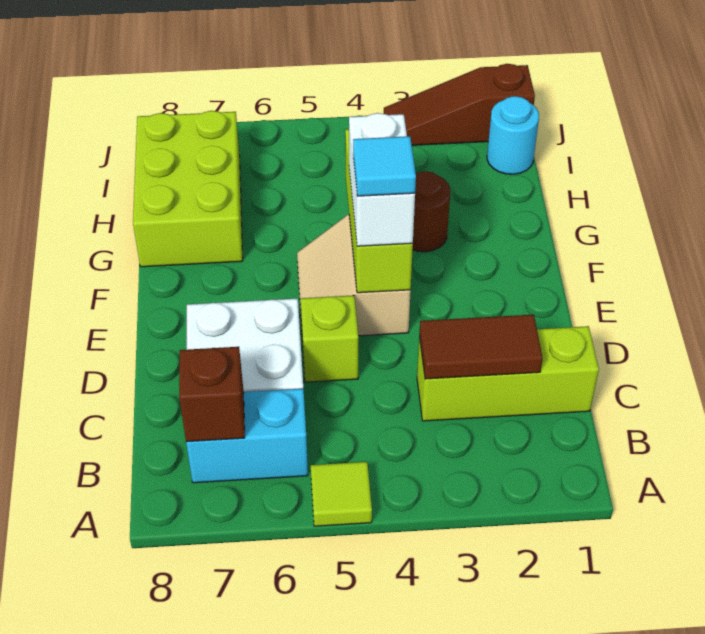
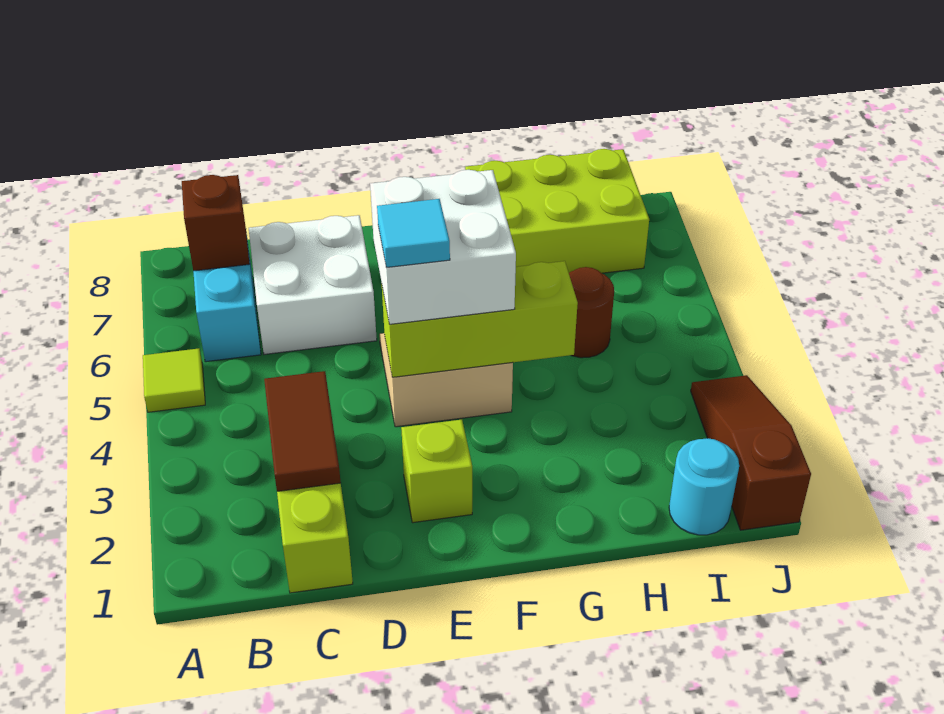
lime brick D5 level 1 -> lime brick E2 level 1
white brick E4:F4 level 3 -> white brick E4:F5 level 3
brown round brick G3 level 1 -> brown round brick H5 level 1

